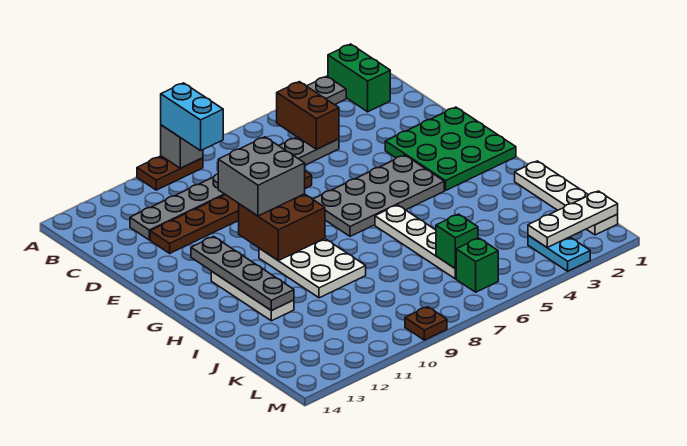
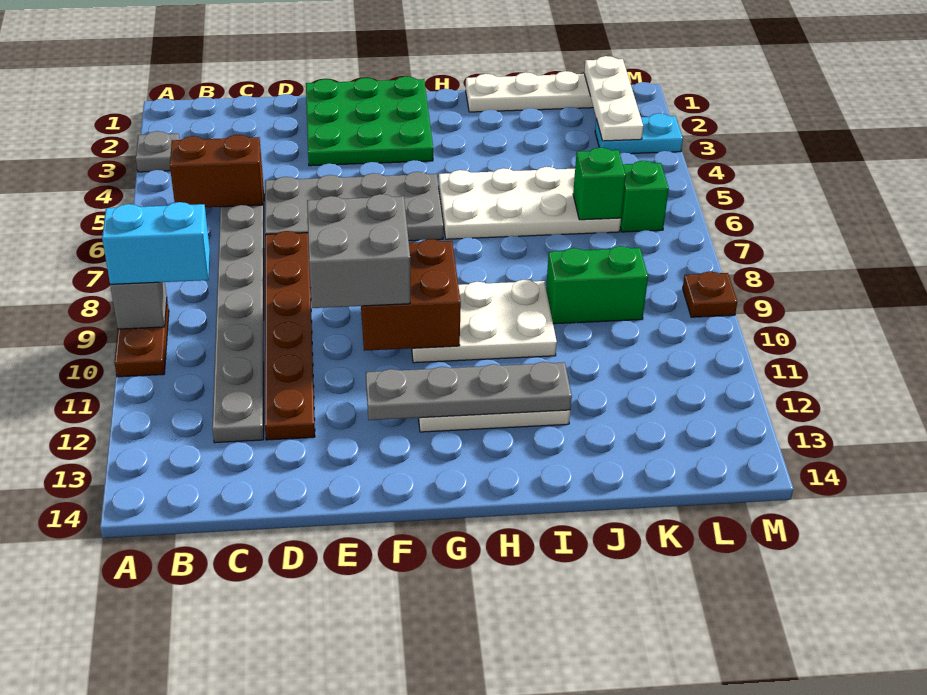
green brick A2:B2 level 1 -> green brick J9:K9 level 1
grey plate F4:G7 level 1 -> grey plate D5:G6 level 1
white plate H6:K6 level 1 -> white plate H5:K6 level 1

